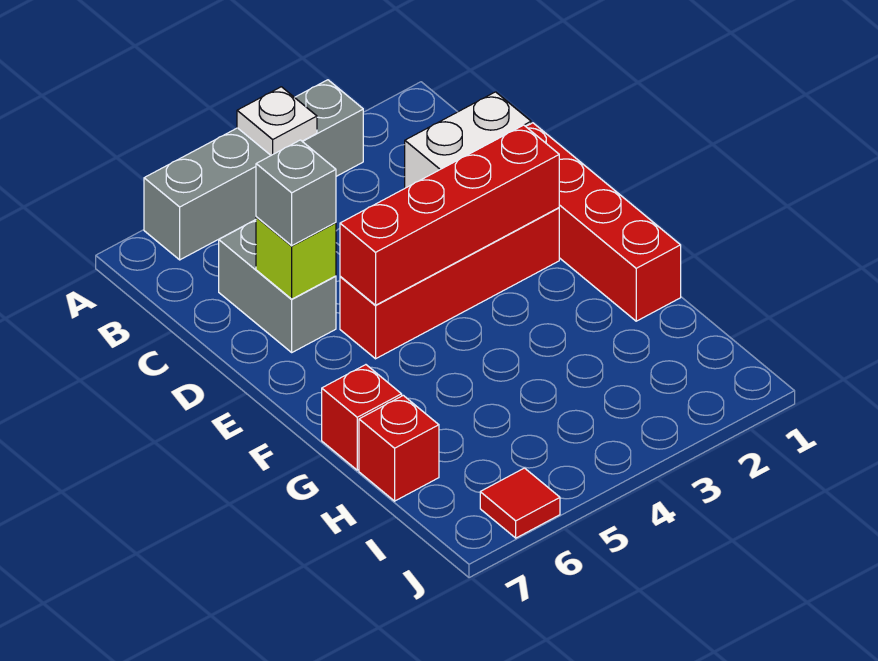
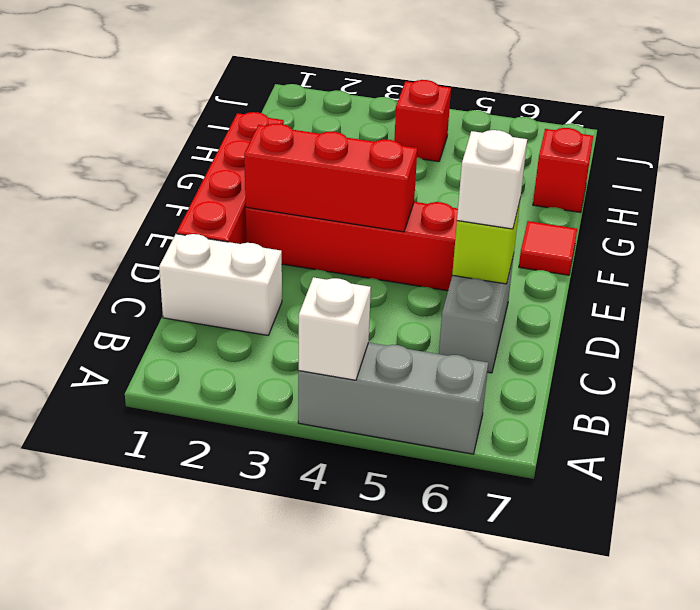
grey brick A3:A6 level 1 -> grey brick A4:A6 level 1
white plate A4 level 2 -> white brick A4 level 2
grey brick D6 level 3 -> white brick D6 level 3
red brick E2:E5 level 2 -> red brick E2:E4 level 2
red brick G7 level 1 -> red brick I4 level 1
red tile J6 level 1 -> red tile F7 level 1

